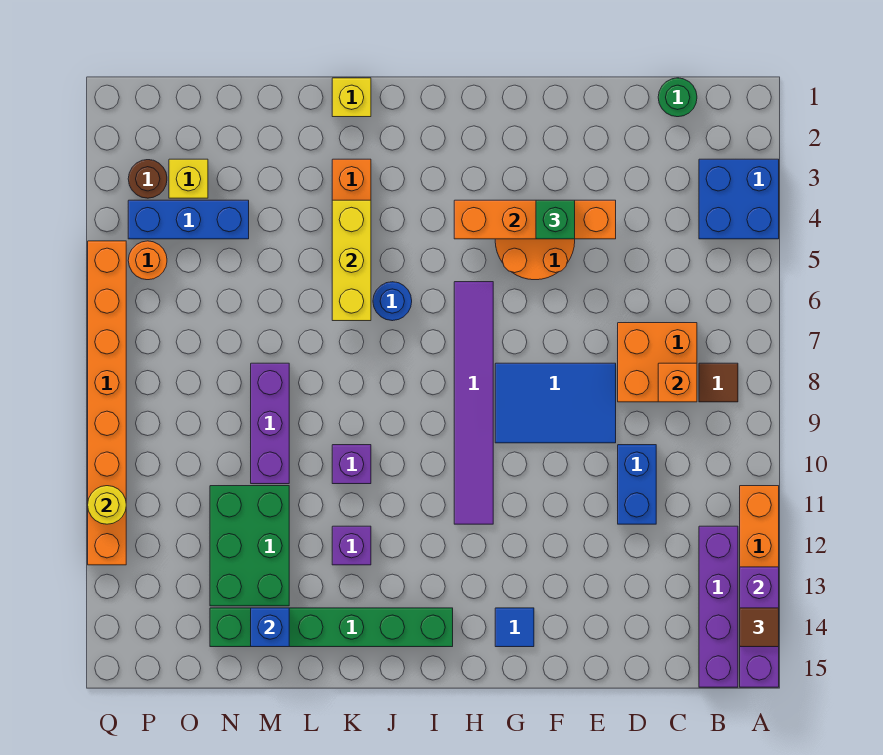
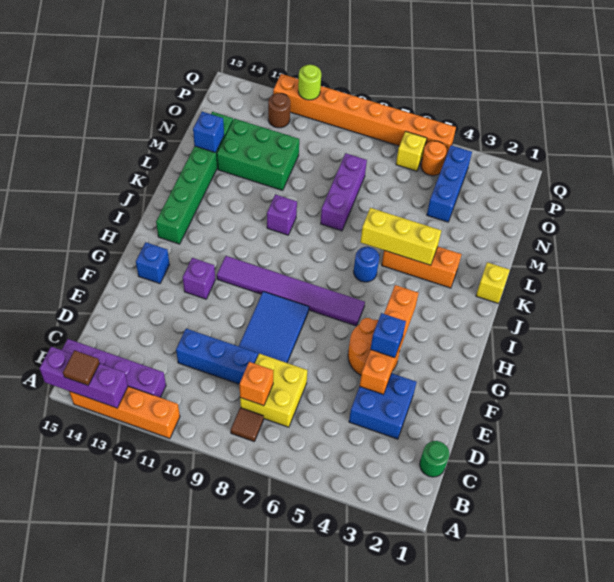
blue brick A3:B4 level 1 -> blue brick D3:E4 level 1
orange brick C7:D8 level 1 -> yellow brick C7:D8 level 1
blue brick D10:D11 level 1 -> blue brick D9:D11 level 1
green brick F4 level 3 -> blue brick F4 level 3
blue tile G14 level 1 -> blue brick G14 level 1
purple brick K12 level 1 -> purple brick G12 level 1
purple brick M8:M10 level 1 -> purple brick L8:N8 level 1
yellow brick O3 level 1 -> yellow brick P6 level 1
brown round brick P3 level 1 -> brown round brick P12 level 1
yellow round brick Q11 level 2 -> lime round brick Q11 level 2

